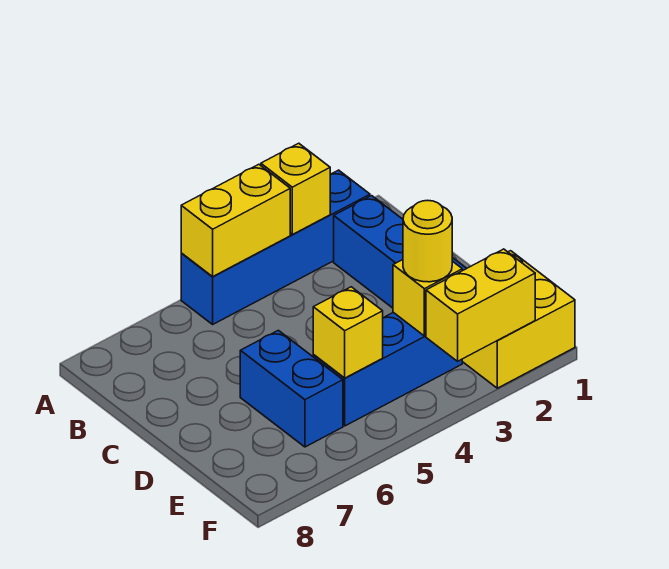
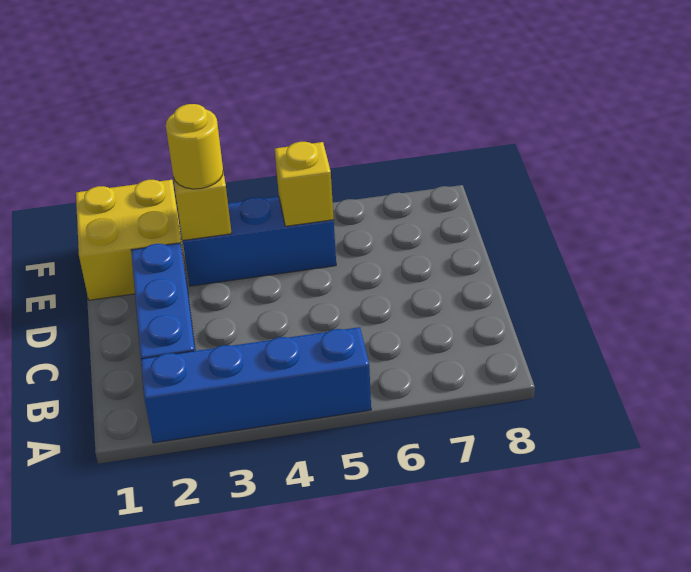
yellow brick A3 level 2 -> none
yellow brick A4:A5 level 2 -> none
blue brick D6:E6 level 1 -> none
yellow brick F2:F3 level 2 -> none

